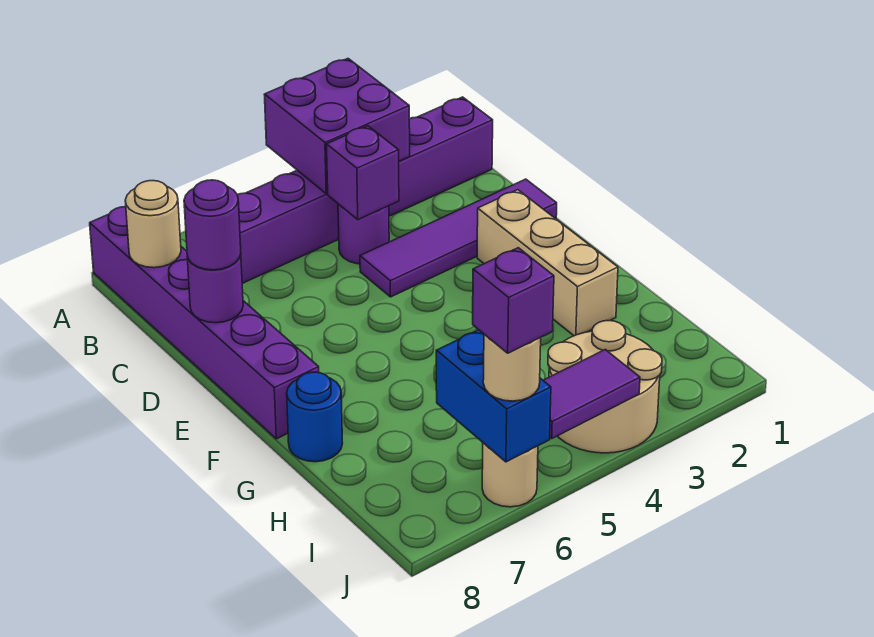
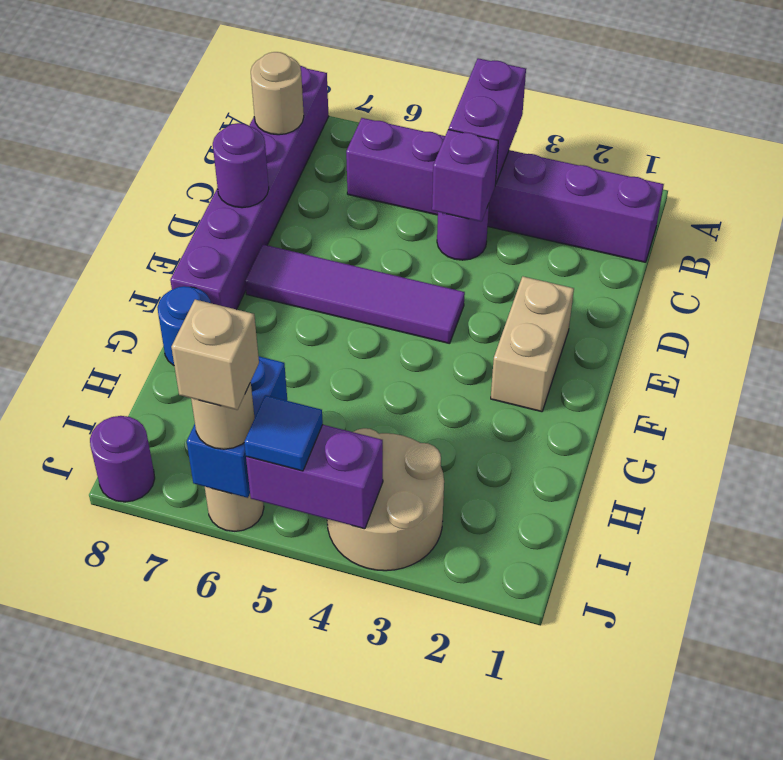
purple brick A3:B4 level 2 -> purple brick A4:B4 level 2
purple tile D1:D4 level 1 -> purple tile E4:E7 level 1
purple round brick D8 level 3 -> purple round brick J8 level 1
tan brick E2:G2 level 1 -> tan brick E2:F2 level 1
purple tile J4:J5 level 2 -> purple brick J4:J5 level 2
none -> blue tile J5 level 3
purple brick J6 level 4 -> tan brick J6 level 4

